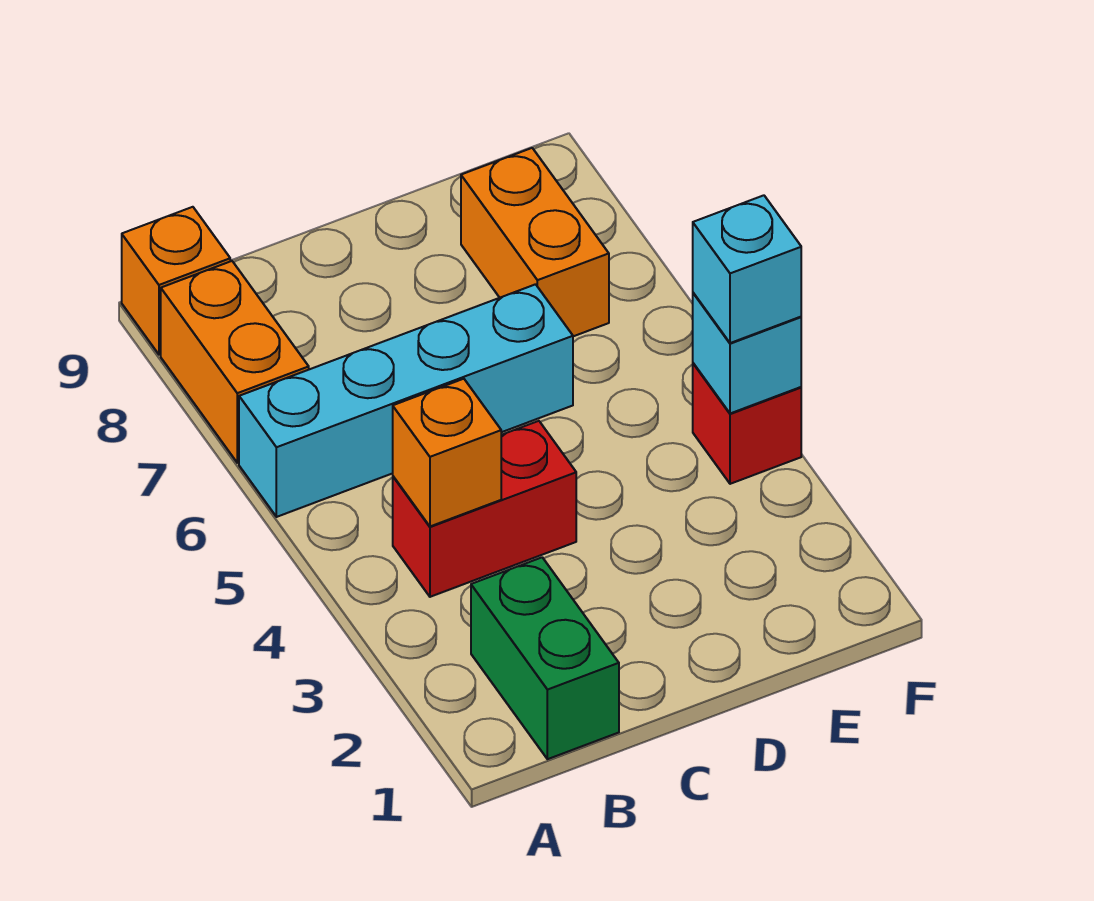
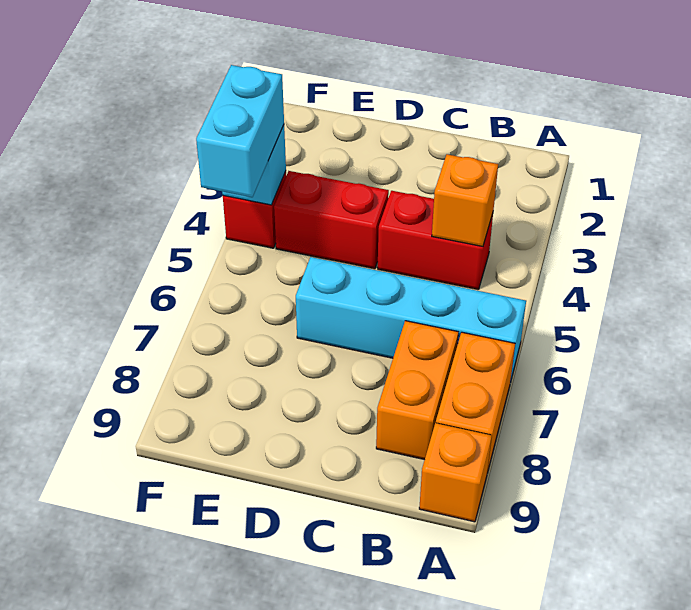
green brick B1:B2 level 1 -> none
none -> red brick D4:E4 level 1
orange brick E7:E8 level 1 -> orange brick B7:B8 level 1
cyan brick F4 level 3 -> cyan brick F4:F5 level 3

